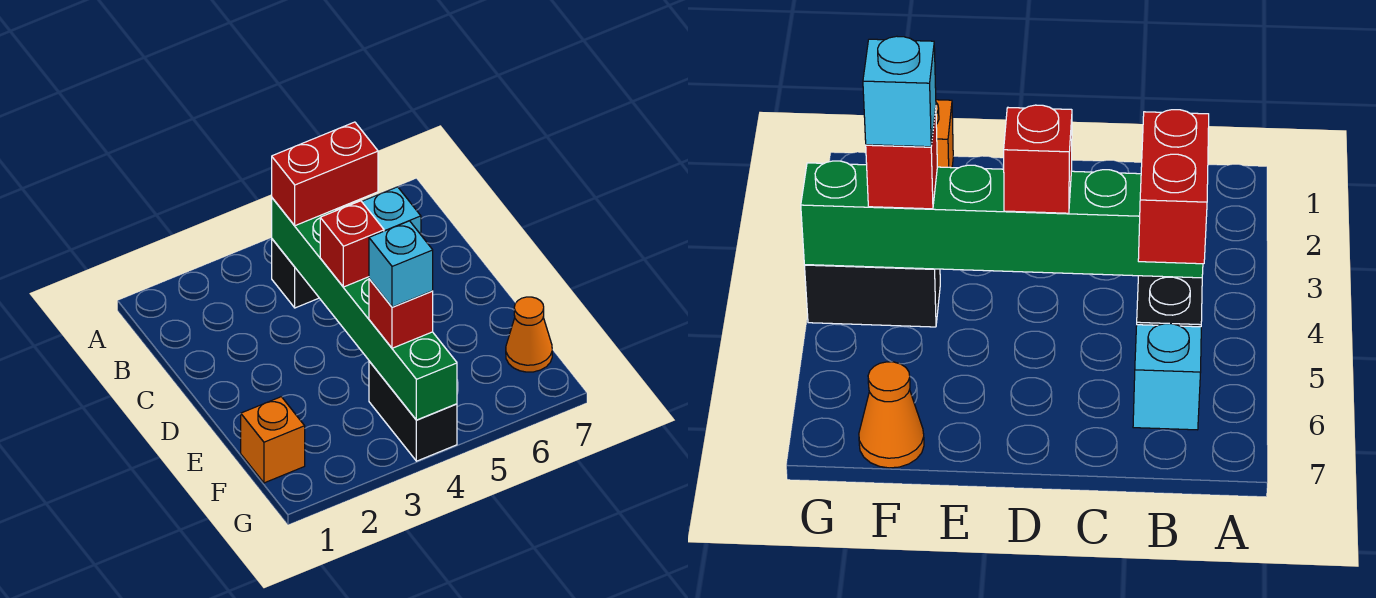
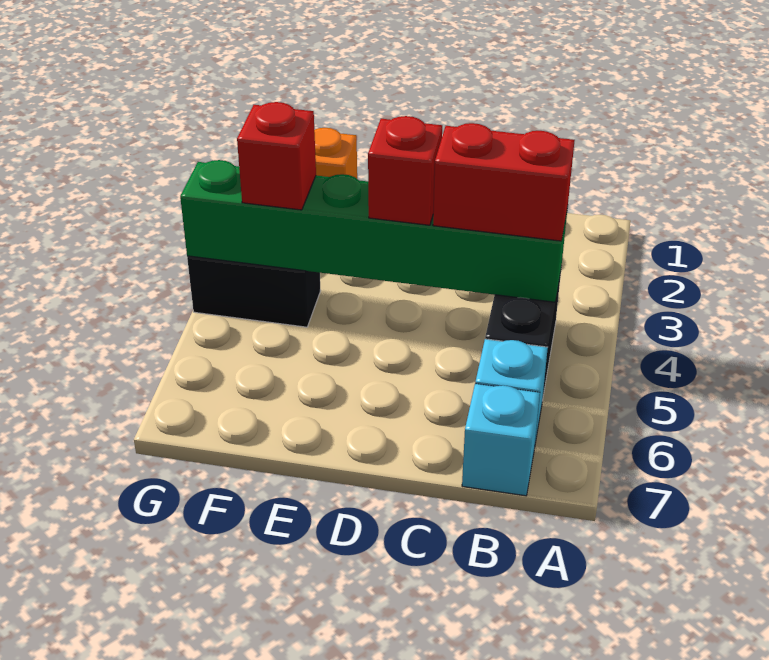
red brick B4:B5 level 3 -> red brick B4:C4 level 3
cyan brick F4 level 4 -> cyan brick B7 level 1
orange cone F7 level 1 -> none

